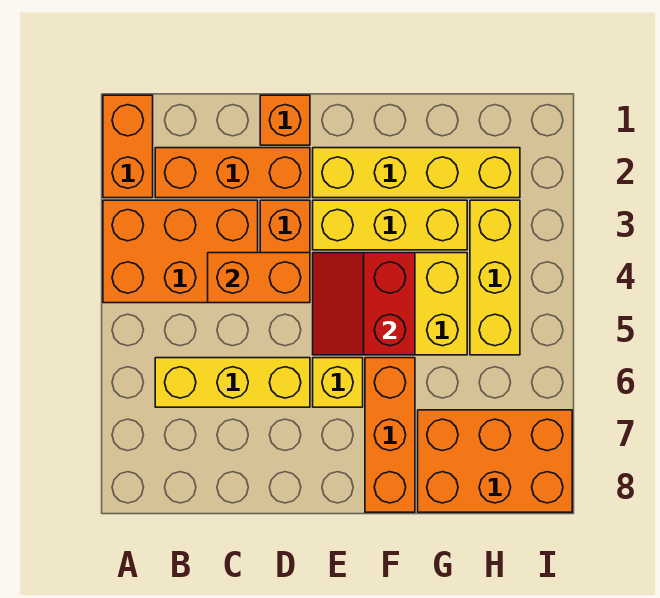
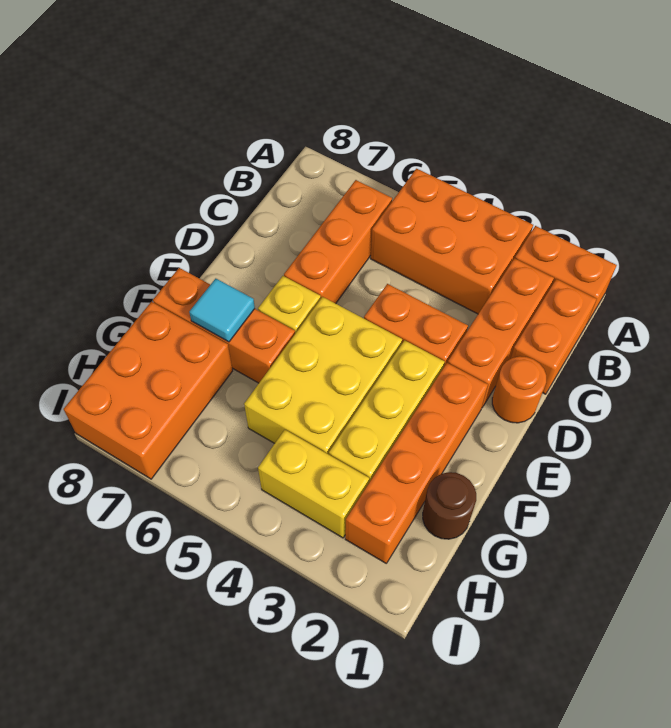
orange brick A3:C4 level 1 -> orange brick A3:B5 level 1
yellow brick B6:D6 level 1 -> orange brick B6:D6 level 1
orange brick C4:D4 level 2 -> orange brick B1:C1 level 1
orange brick D1 level 1 -> orange round brick D1 level 1
yellow brick E2:H2 level 1 -> orange brick E2:H2 level 1
red slope E4:F5 level 2 top F -> none
none -> cyan tile F7 level 2
none -> brown round brick G1 level 1
yellow brick H3:H5 level 1 -> yellow brick H3:H4 level 1

